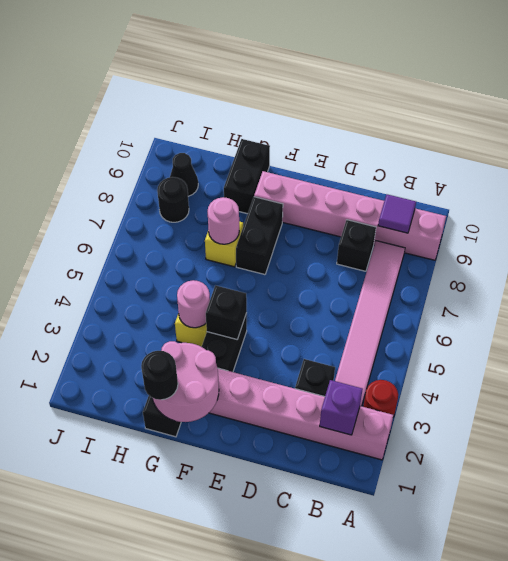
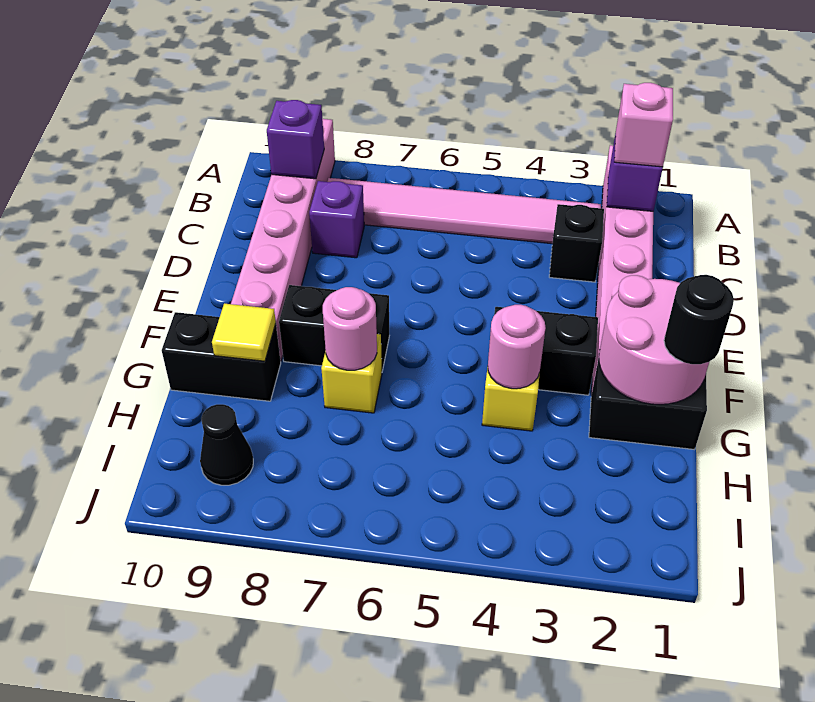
red round brick A3 level 1 -> none
none -> pink brick B2 level 3
purple tile B9 level 2 -> purple brick B9 level 2
black brick C8 level 1 -> purple brick C8 level 1
black brick F4 level 2 -> none
none -> yellow tile G9 level 2
black round brick I8 level 1 -> none

